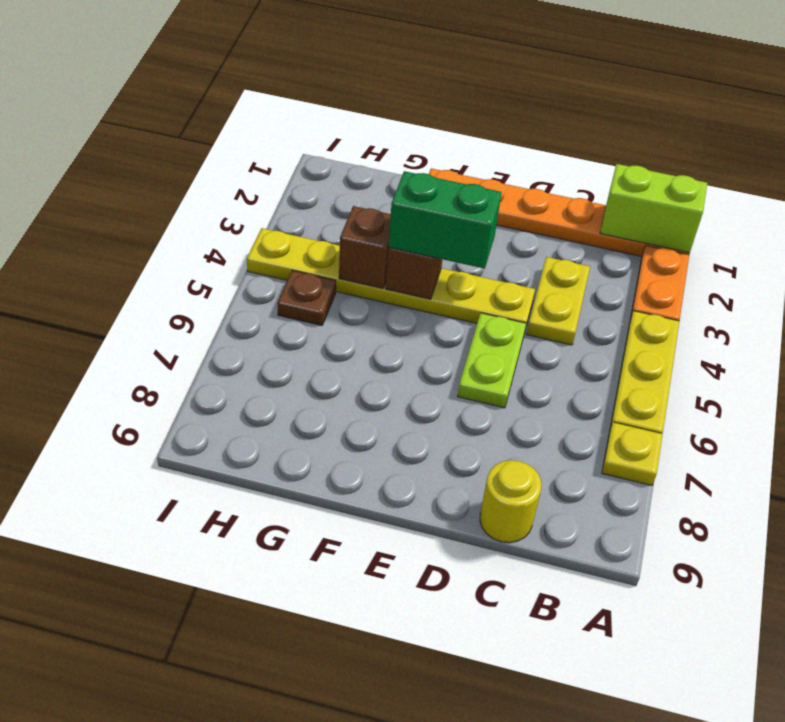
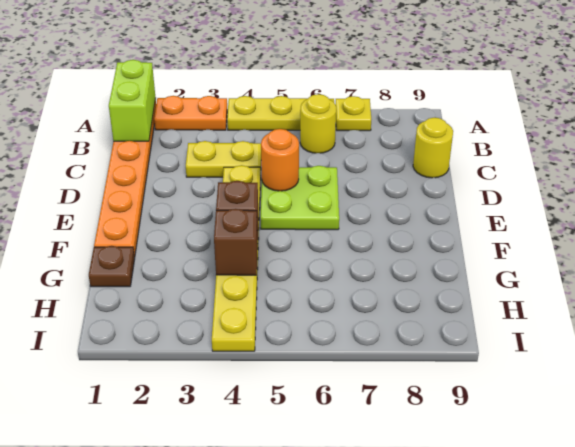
none -> yellow round brick B6 level 1
lime plate D5:D6 level 1 -> lime plate D5:E6 level 1
none -> orange round brick D5 level 2
green brick E4:F4 level 3 -> none
brown plate H5 level 1 -> brown plate G1 level 1

